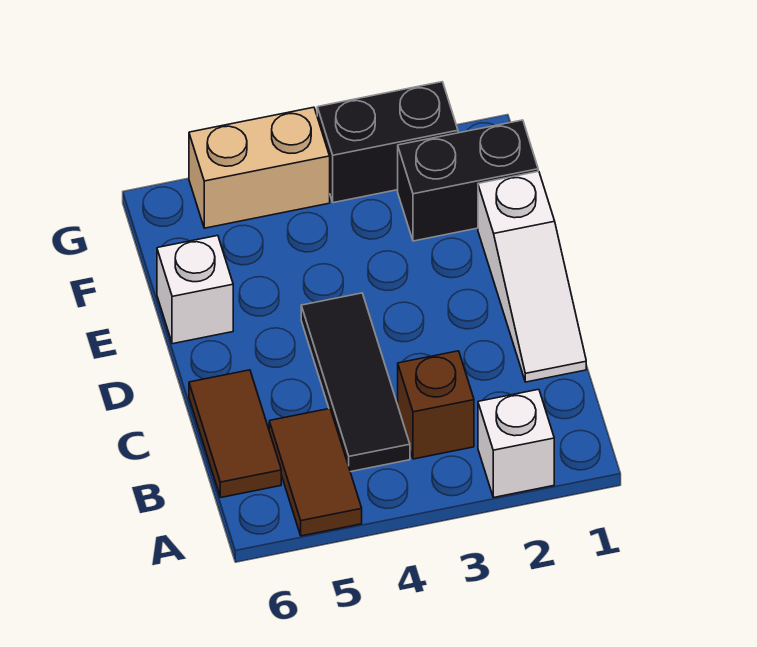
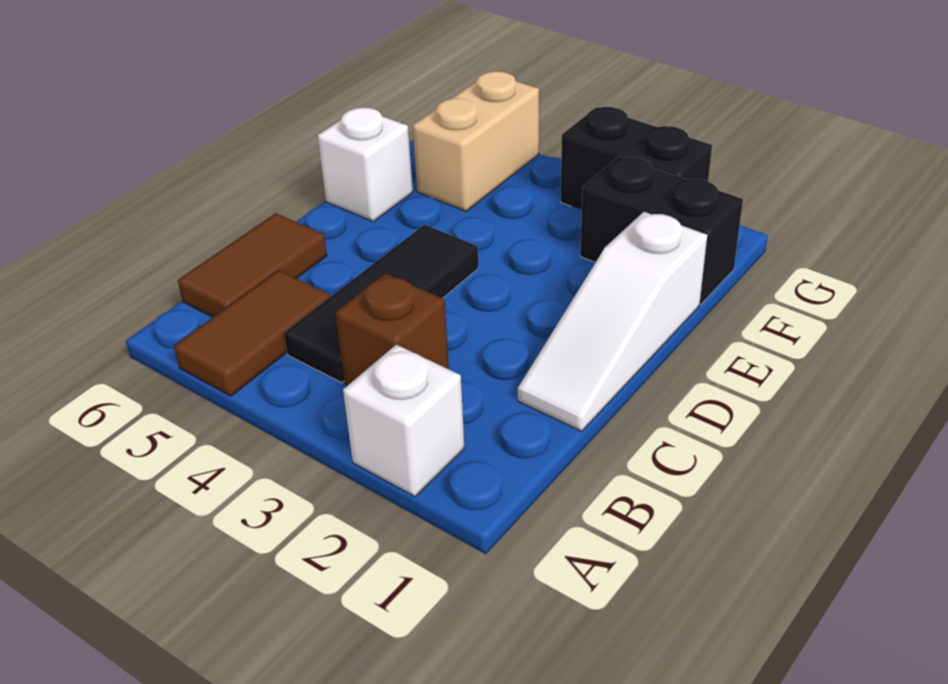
tan brick G4:G5 level 1 -> tan brick F5:G5 level 1

